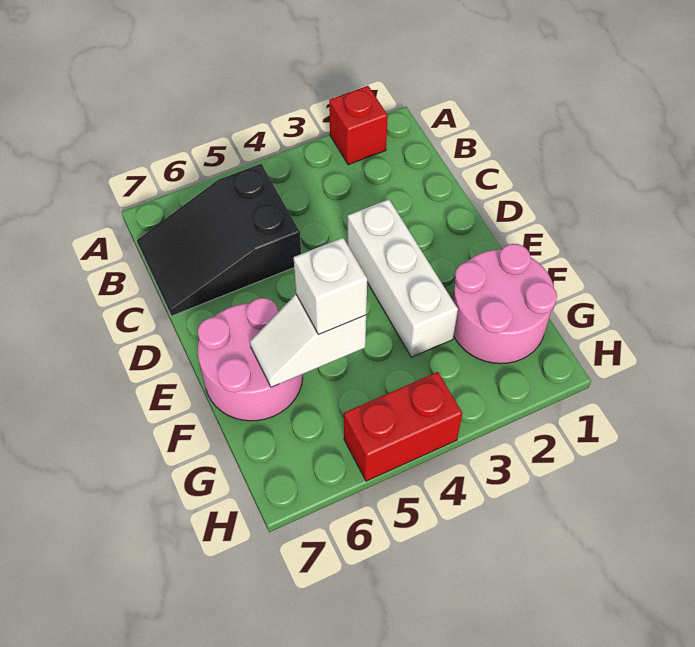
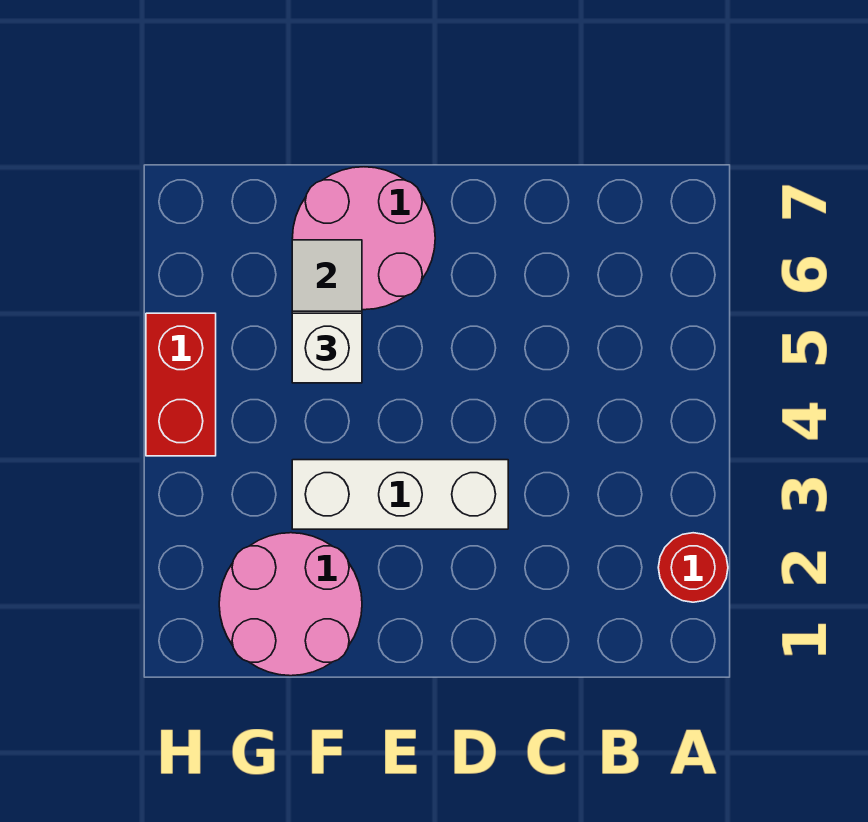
red brick A2 level 1 -> red round brick A2 level 1
black slope B5:C7 level 1 top 5 -> none

